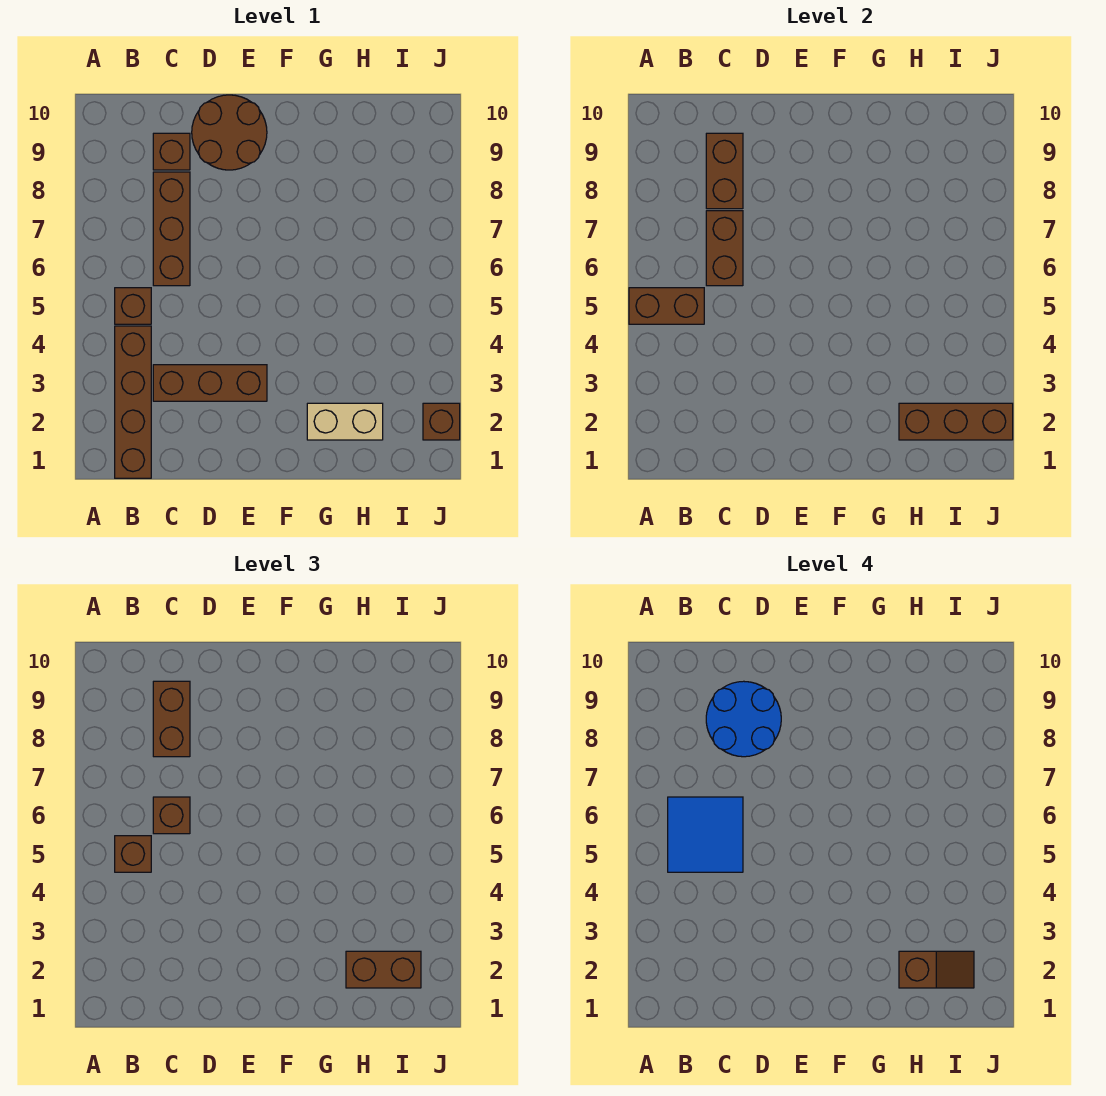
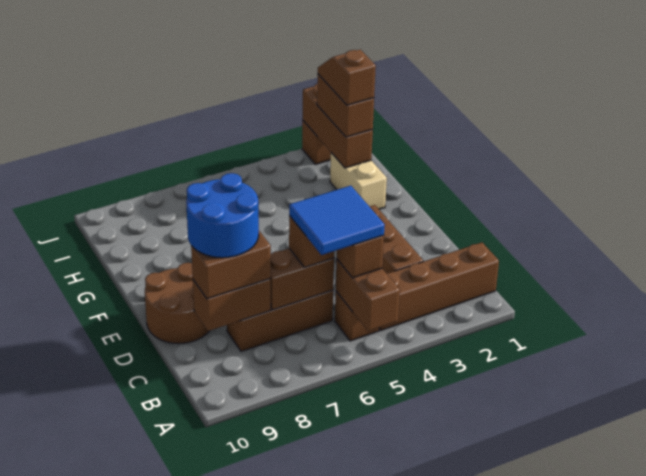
brown brick C9 level 1 -> none

